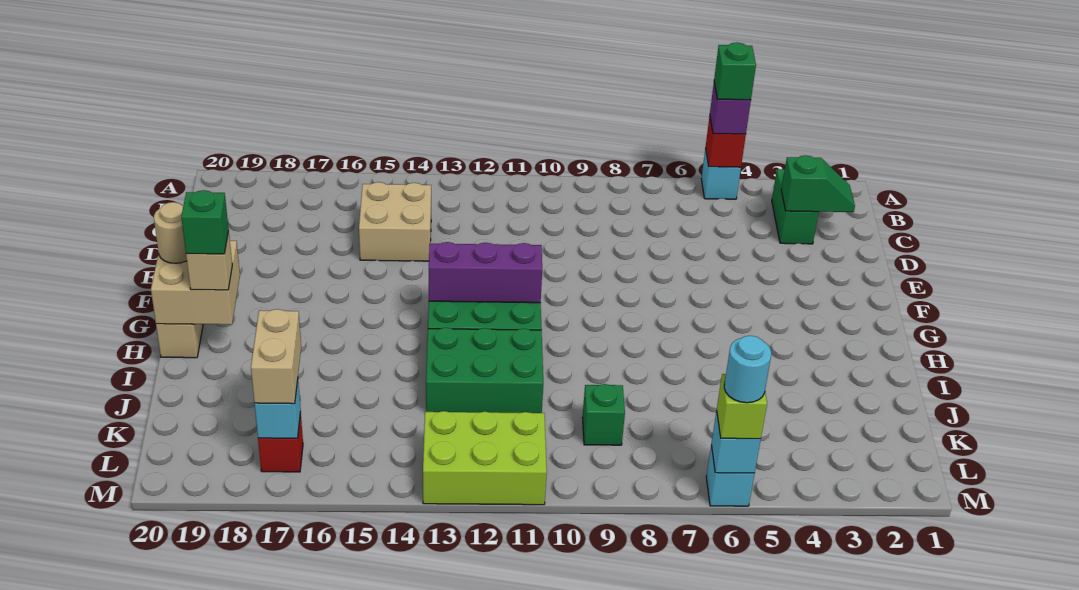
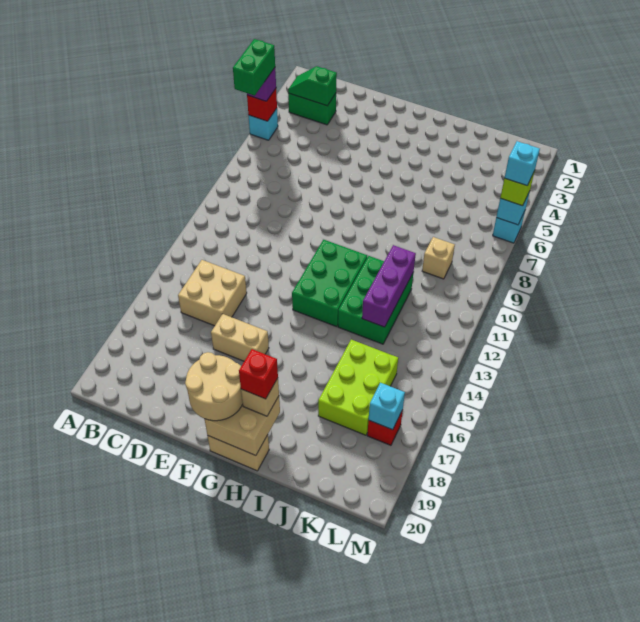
green brick A5 level 4 -> green brick A5:A6 level 4
green slope C2:C3 level 2 top 3 -> green slope B3:C3 level 2 top C
purple brick G11:G13 level 2 -> purple brick J11:J13 level 2
tan round brick G20 level 3 -> tan round brick F19:G20 level 3
green brick H19 level 4 -> red brick H19 level 4
green brick K9 level 1 -> tan brick K9 level 1
tan brick K17:L17 level 3 -> tan brick E16:F16 level 1
lime brick L11:M13 level 1 -> lime brick J15:K17 level 1
cyan round brick M6 level 4 -> cyan brick M6 level 4

